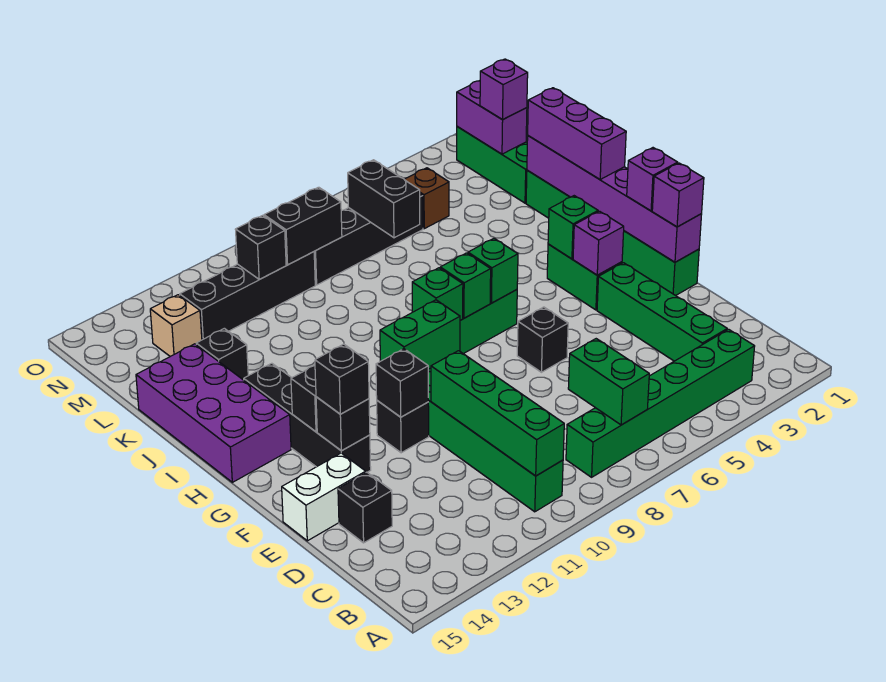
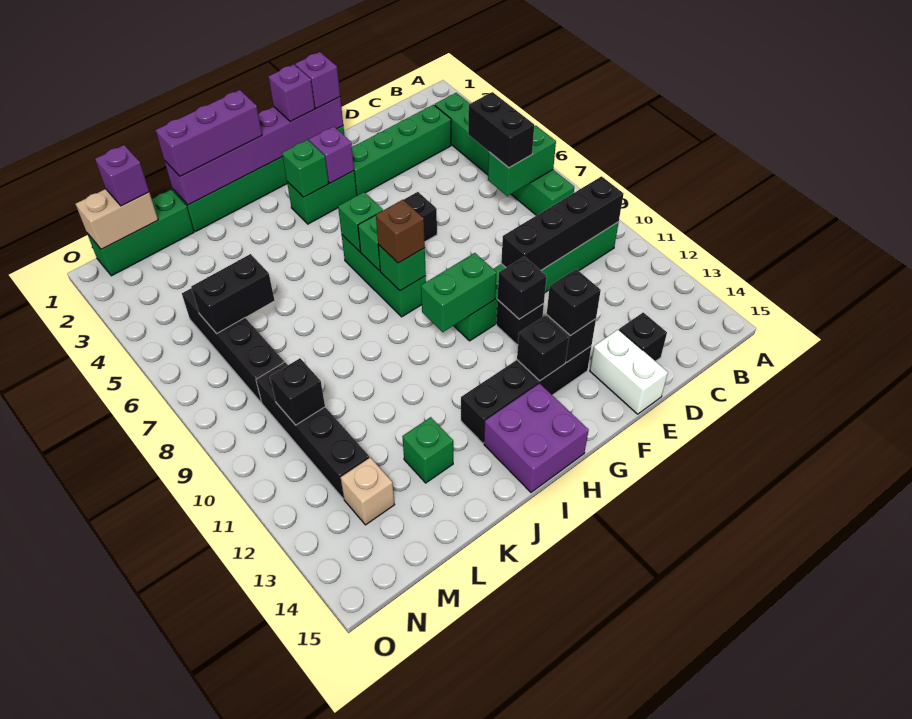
green brick B10:E10 level 2 -> black brick B10:E10 level 2
green brick G9:G10 level 2 -> green brick G10:H10 level 2
purple brick H14:K15 level 1 -> purple brick H14:I15 level 1
black brick K13 level 1 -> green brick K13 level 1
purple brick M1:N1 level 2 -> tan brick M1:N1 level 2
brown brick M4 level 1 -> brown brick H8 level 3
black brick M8:M9 level 2 -> black brick C6:C7 level 3

